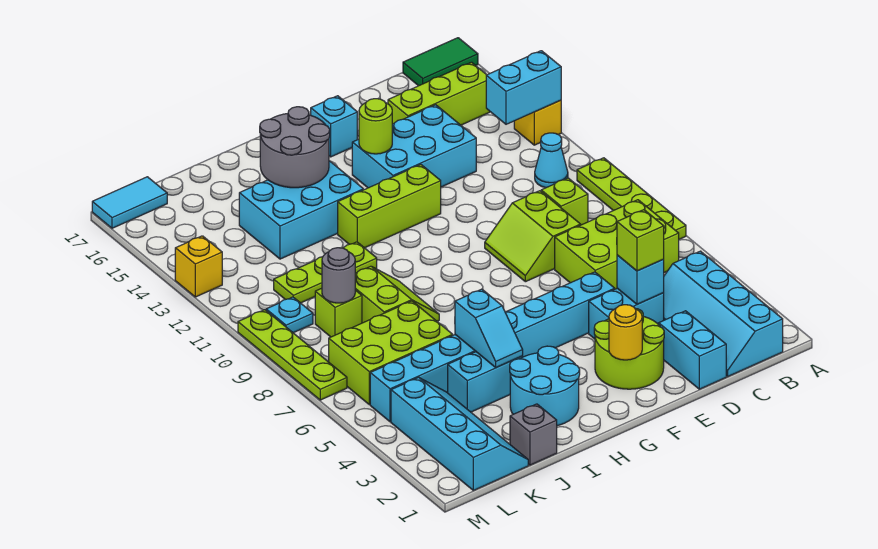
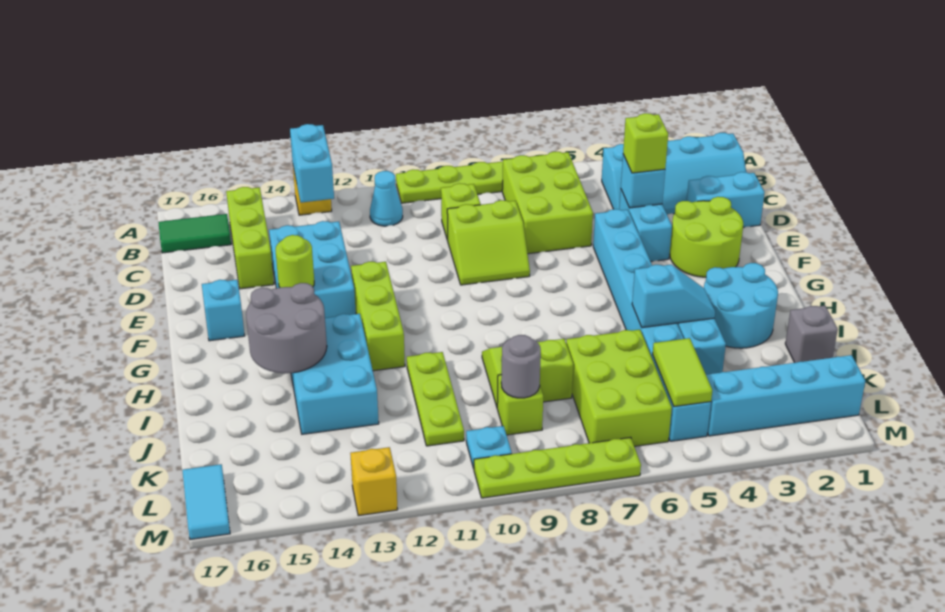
green tile A17:B17 level 1 -> green tile B16:B17 level 1
yellow round brick F2 level 2 -> none
none -> lime tile K5:L5 level 2

